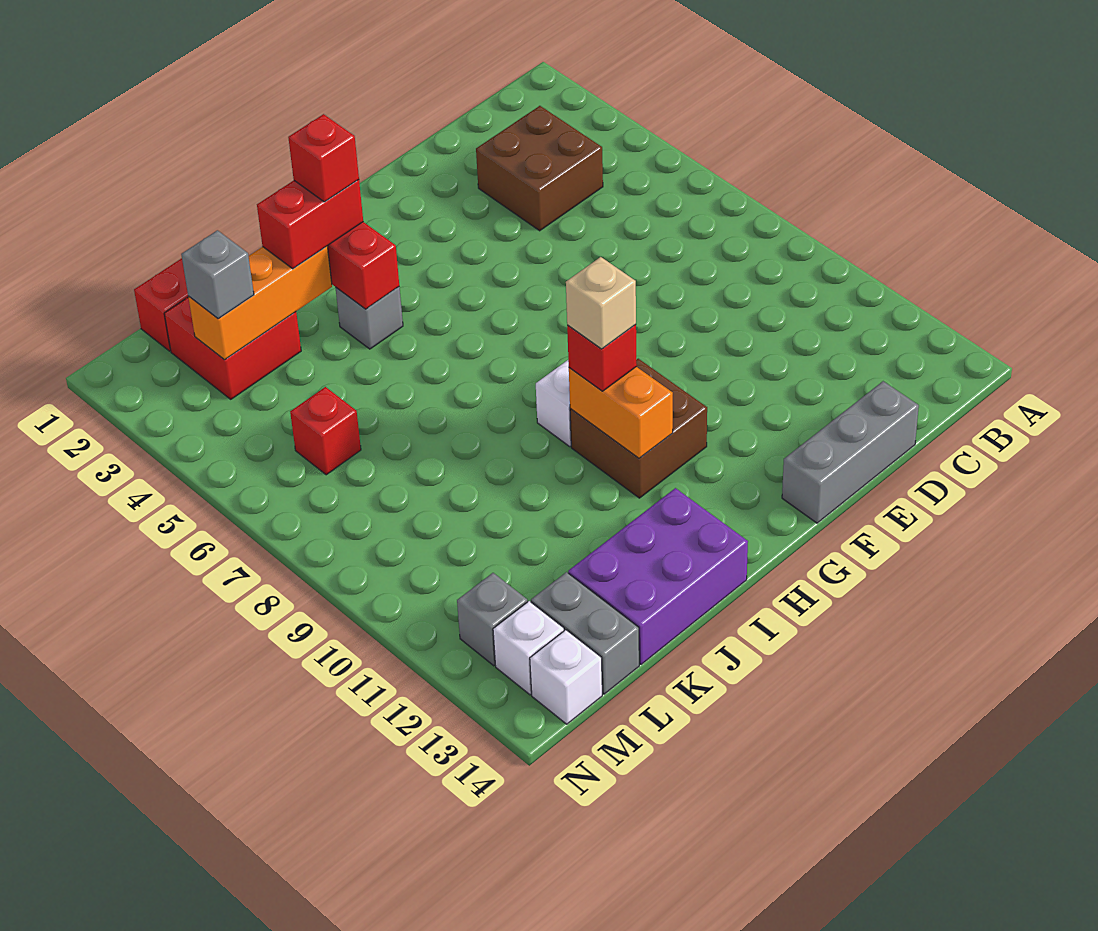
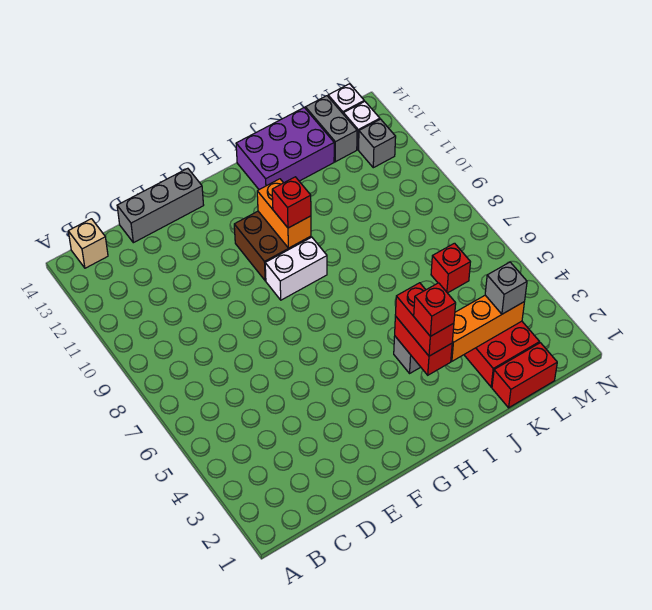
brown brick C3:D4 level 1 -> none
tan brick H10 level 4 -> tan brick B14 level 1
red brick I3:J3 level 3 -> red brick I3:I4 level 3

